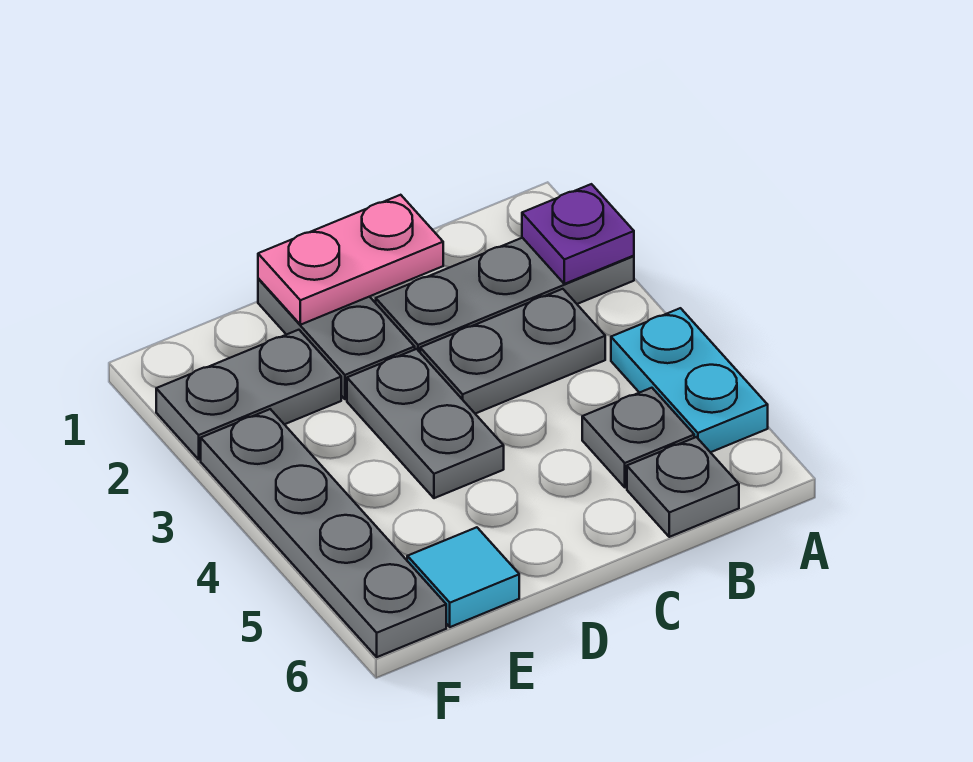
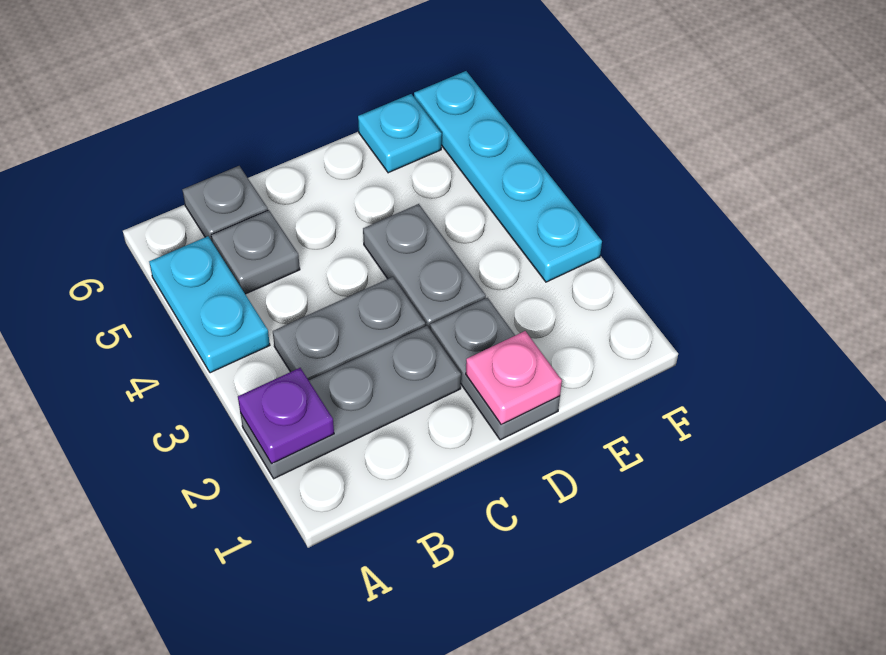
pink plate C1:D1 level 2 -> pink plate D1 level 2
grey plate E2:F2 level 1 -> none
cyan tile E6 level 1 -> cyan plate E6 level 1
grey plate F3:F6 level 1 -> cyan plate F3:F6 level 1

